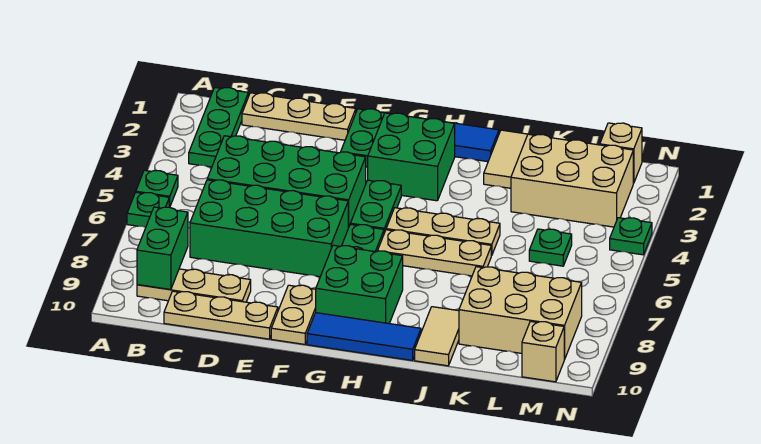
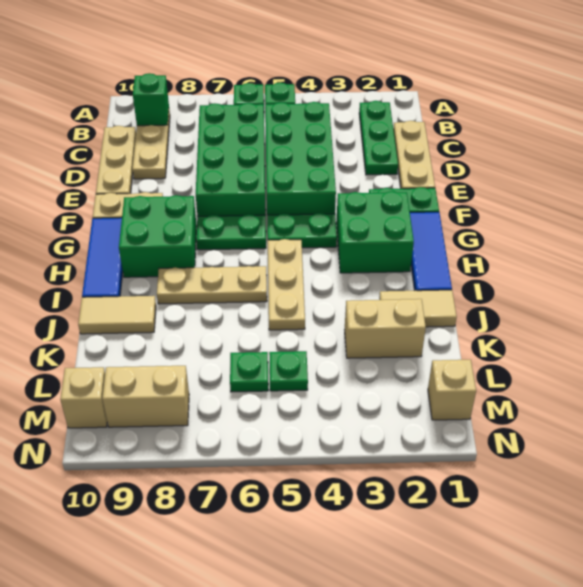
green plate B1:B3 level 1 -> green plate B2:D2 level 1
green brick B8:B9 level 2 -> green brick B9 level 2
tan plate H6:J6 level 1 -> tan plate I6:I8 level 1
tan brick K2:M3 level 1 -> tan brick K2:K3 level 1
tan brick K8:M9 level 1 -> tan brick M8:M9 level 1
green plate N4 level 1 -> green plate L6 level 1

